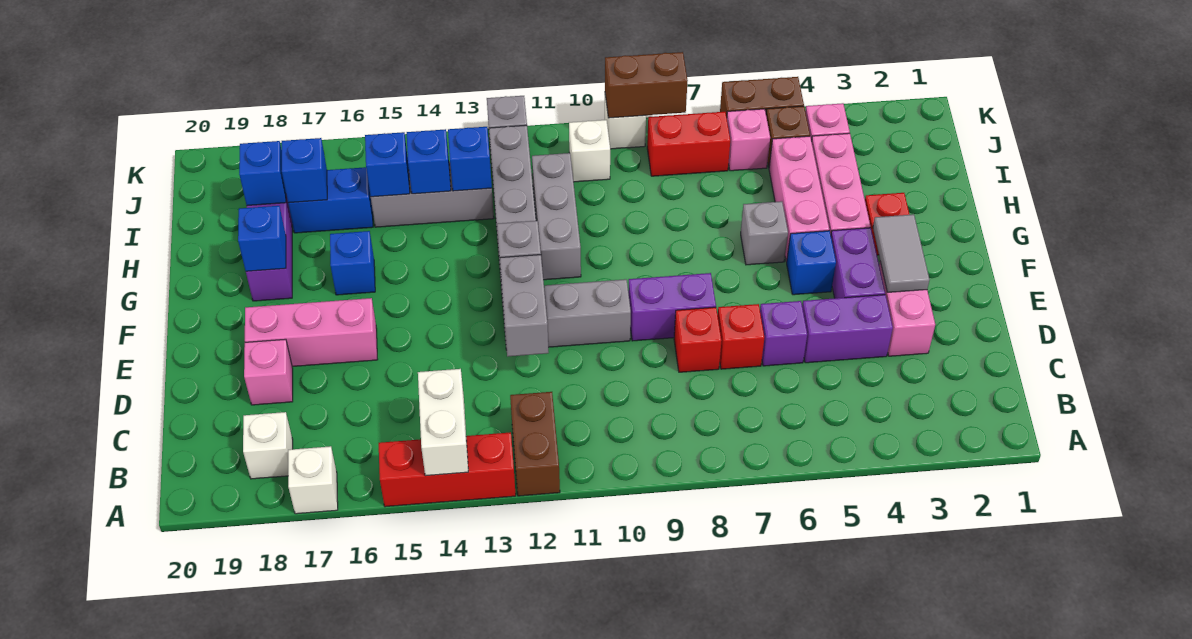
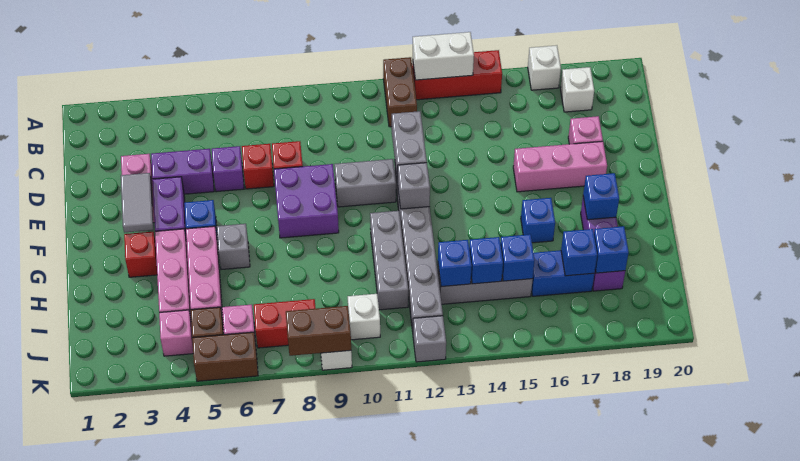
white brick A14:B14 level 2 -> white brick A13:A14 level 2
purple brick E8:E9 level 1 -> purple brick E8:F9 level 1

